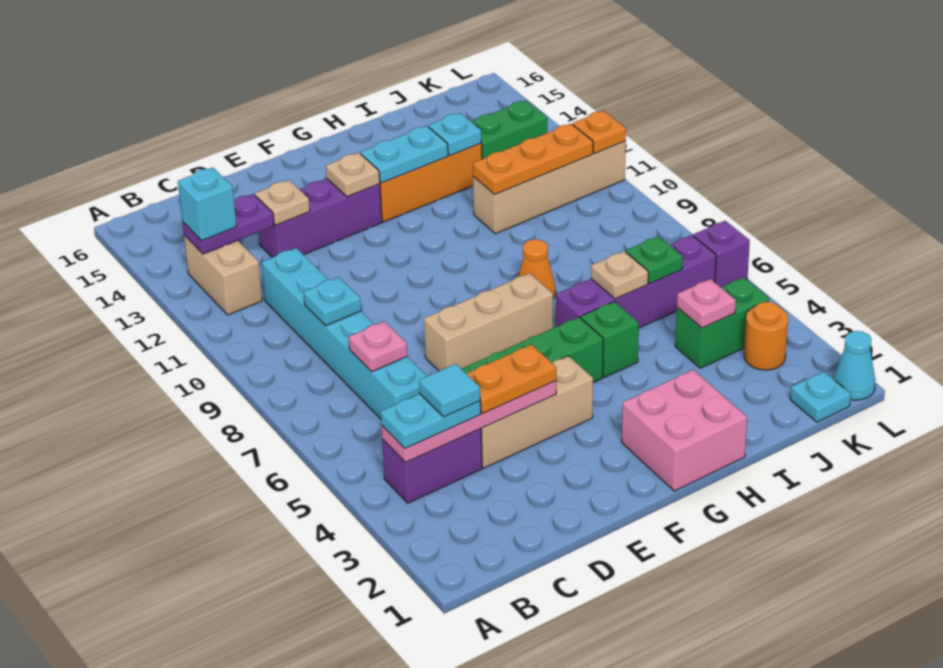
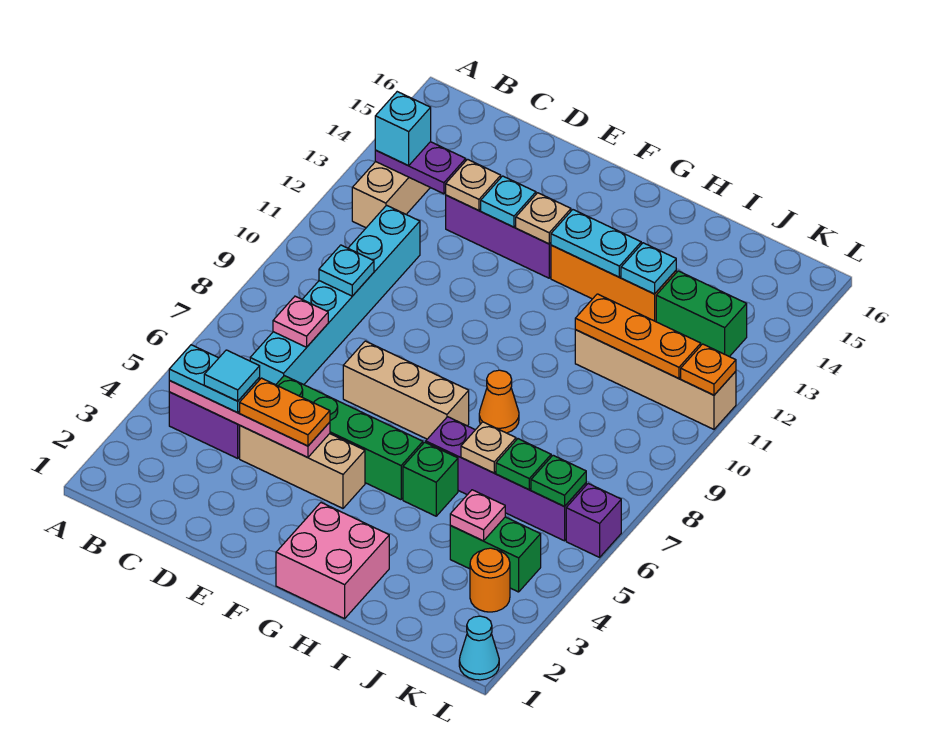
cyan plate K1 level 1 -> cyan plate E13 level 2
none -> green plate K6 level 2

